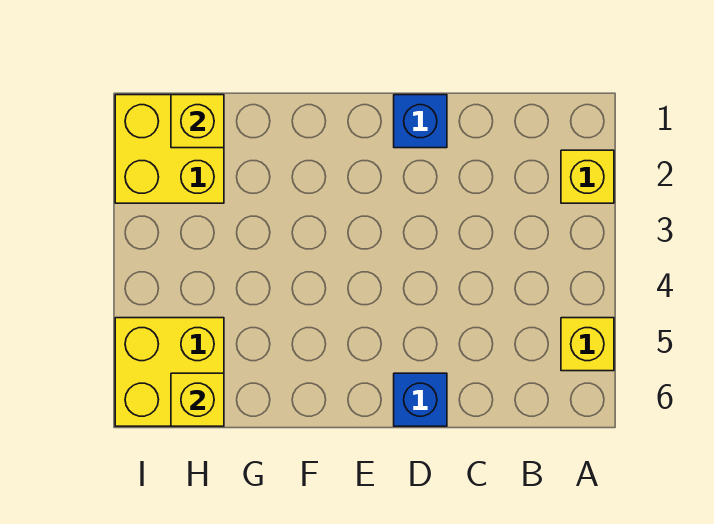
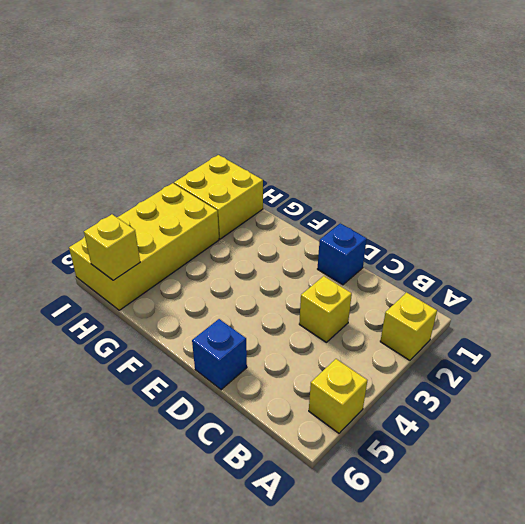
yellow brick H1 level 2 -> yellow brick C3 level 1
yellow brick H5:I6 level 1 -> yellow brick H3:I6 level 1

